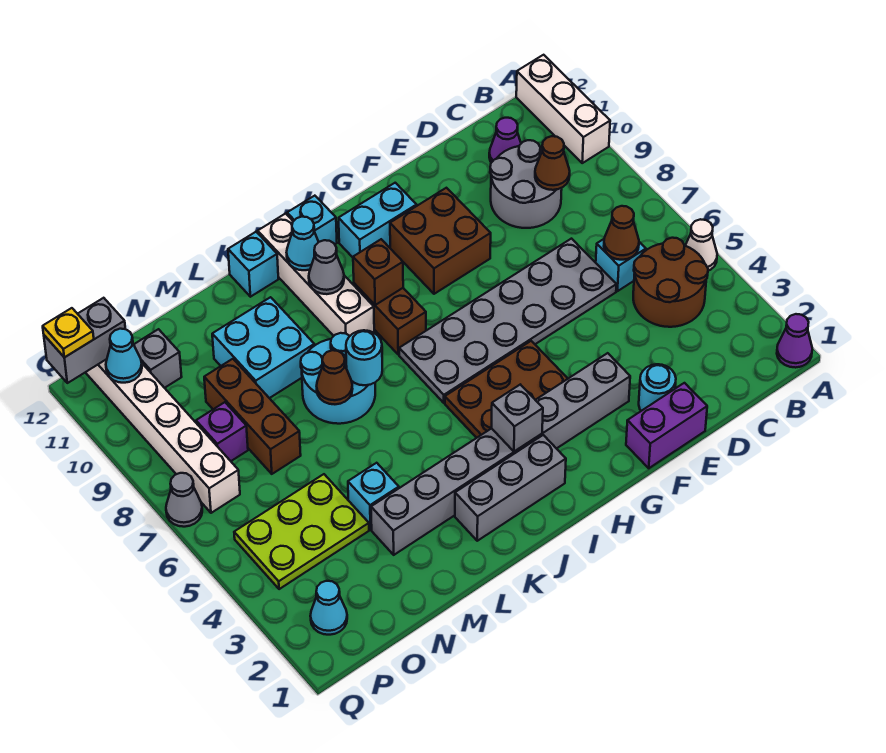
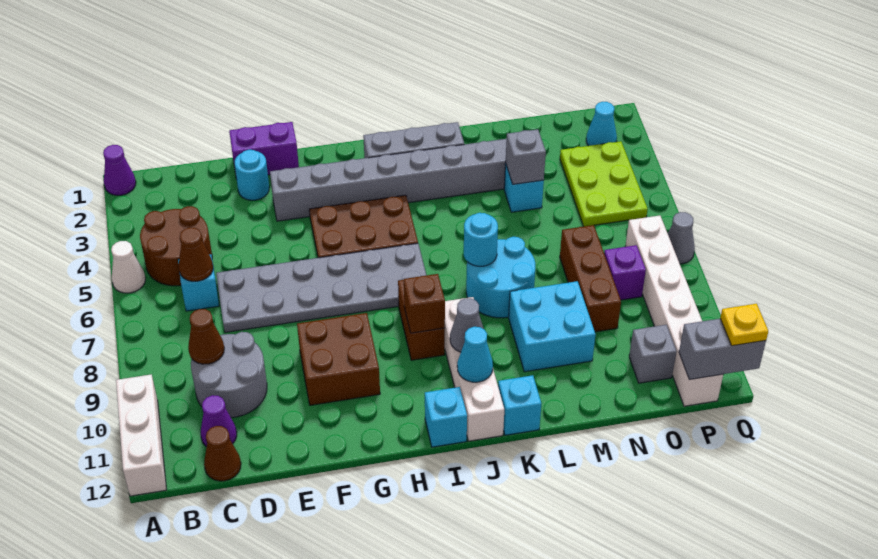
cyan brick G11:H11 level 1 -> none
grey brick I3 level 2 -> grey brick M4 level 2
brown cone L7 level 2 -> brown cone C12 level 1
lime plate N4:P5 level 1 -> lime plate O3:P5 level 1
cyan cone P11 level 2 -> none

